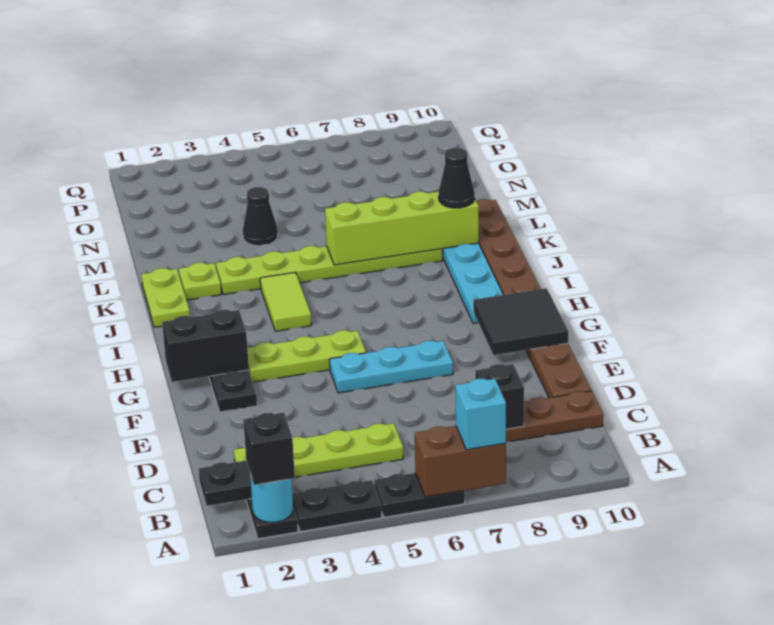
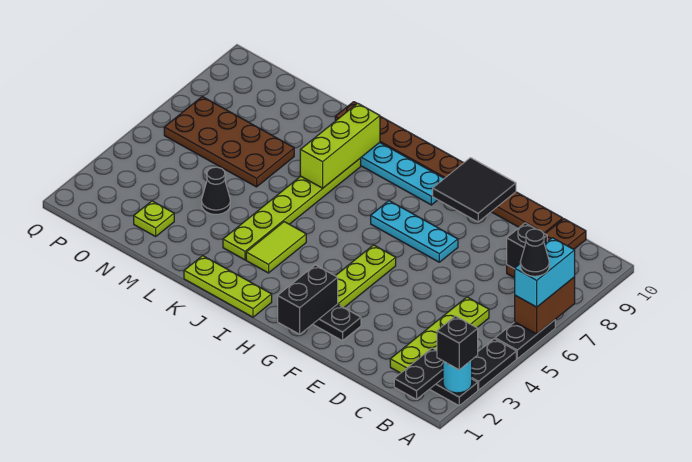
cyan brick A7 level 3 -> cyan brick A6:A7 level 3
cyan plate F5:F7 level 1 -> cyan plate F7:H7 level 1
lime tile I4:J4 level 1 -> lime tile J3:J4 level 1
lime plate J1:K1 level 1 -> lime plate I1:K1 level 1
lime plate K2 level 1 -> lime plate N2 level 1
lime brick K6:K9 level 2 -> lime brick K7:K9 level 2
black cone K9 level 3 -> black cone A6 level 4
none -> brown plate M6:P7 level 1

